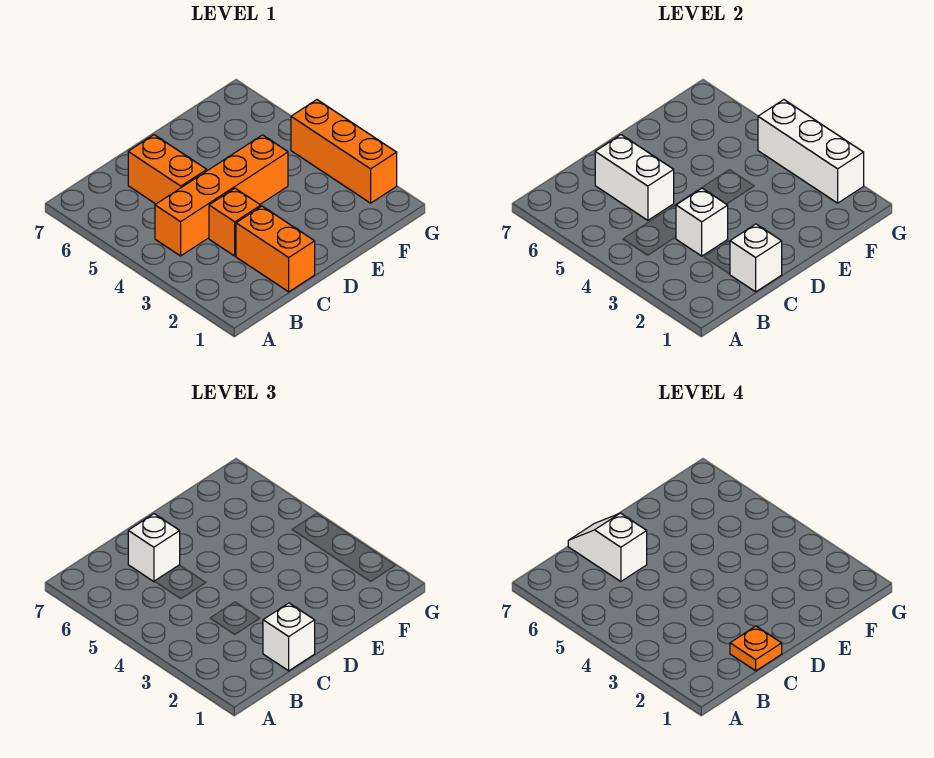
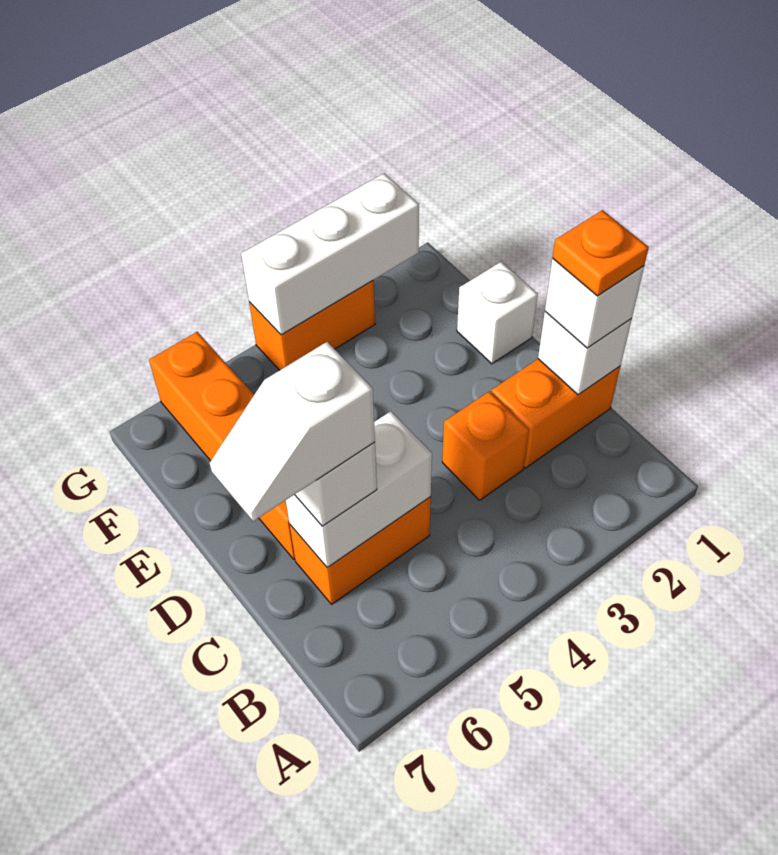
orange brick B4:E4 level 1 -> orange brick D6:G6 level 1
white brick C3 level 2 -> white brick E1 level 1
orange brick G2:G4 level 1 -> orange brick G3:G4 level 1

